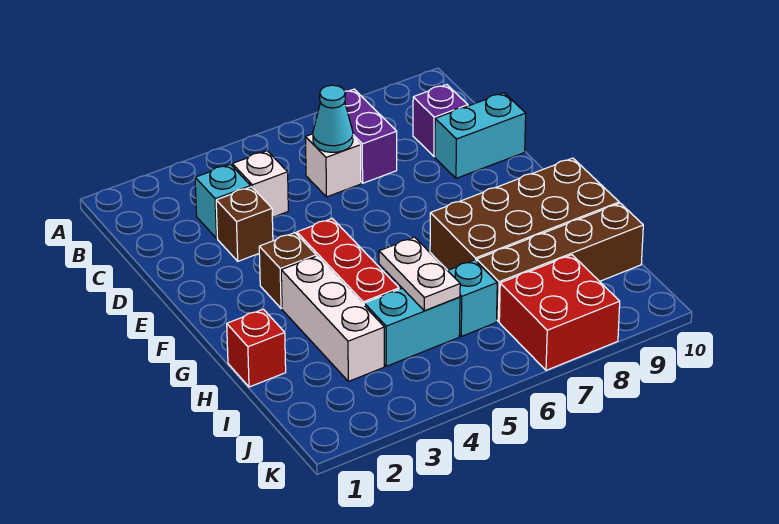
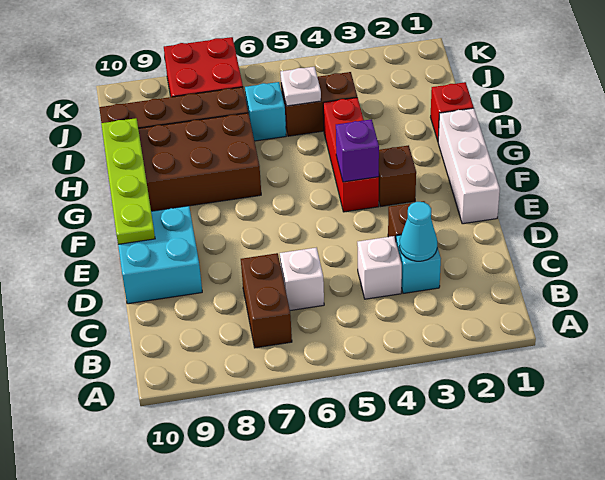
purple brick B7:C7 level 1 -> brown brick B7:C7 level 1
cyan cone C6 level 2 -> cyan cone C3 level 2
purple brick C9 level 1 -> purple brick F4 level 2
cyan brick D9:D10 level 1 -> cyan brick D9:E10 level 1
none -> lime plate E10:H10 level 2
white brick G3:I3 level 1 -> white brick E1:G1 level 1
white plate H5:I5 level 2 -> white plate I5 level 2
cyan brick I4:I5 level 1 -> brown brick I4:I5 level 1

